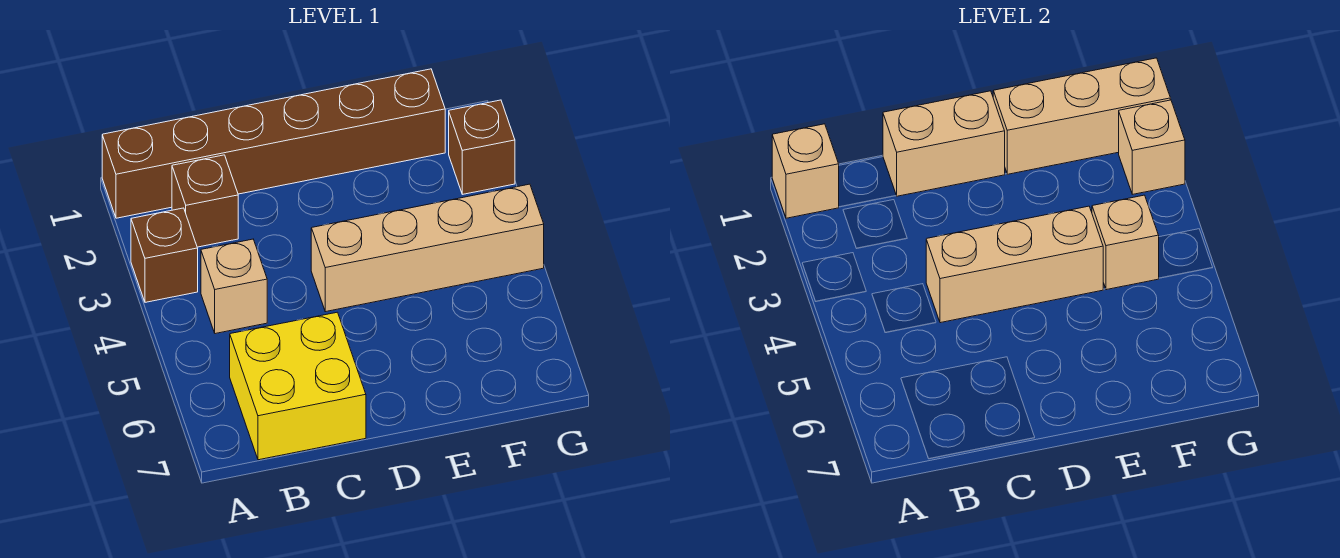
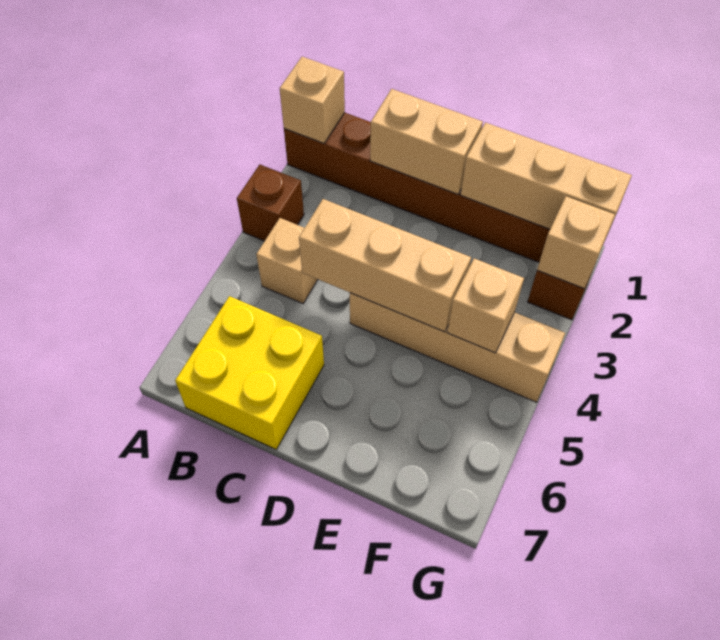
brown brick B2 level 1 -> none

